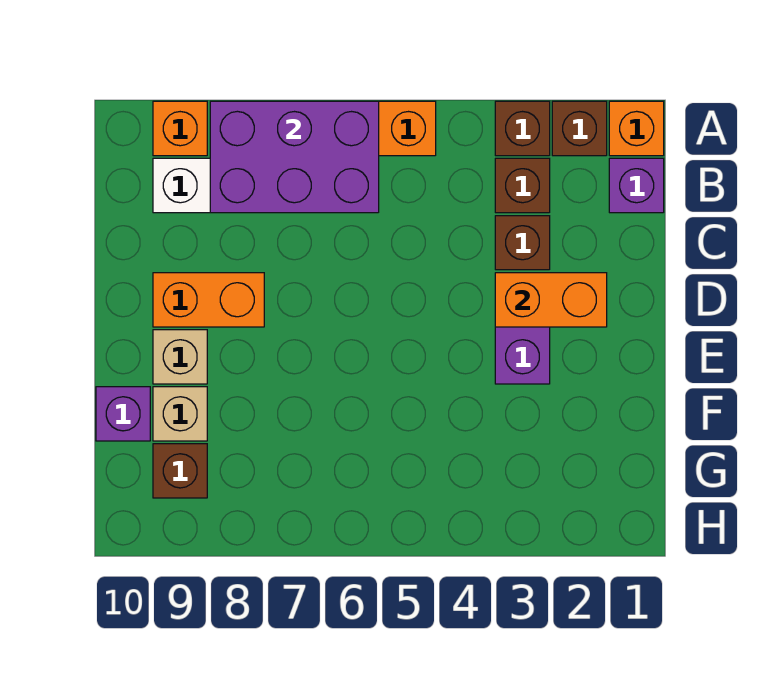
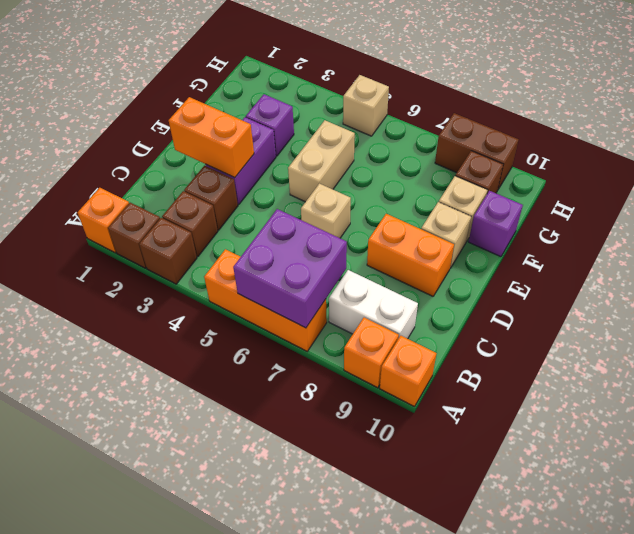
purple brick A6:B8 level 2 -> purple brick A6:B7 level 2
none -> orange brick A10 level 1
purple brick B1 level 1 -> purple brick F3 level 1
none -> tan brick D6 level 1
none -> tan brick E5:F5 level 1
none -> tan brick H5 level 1
none -> brown brick H8:H9 level 1

